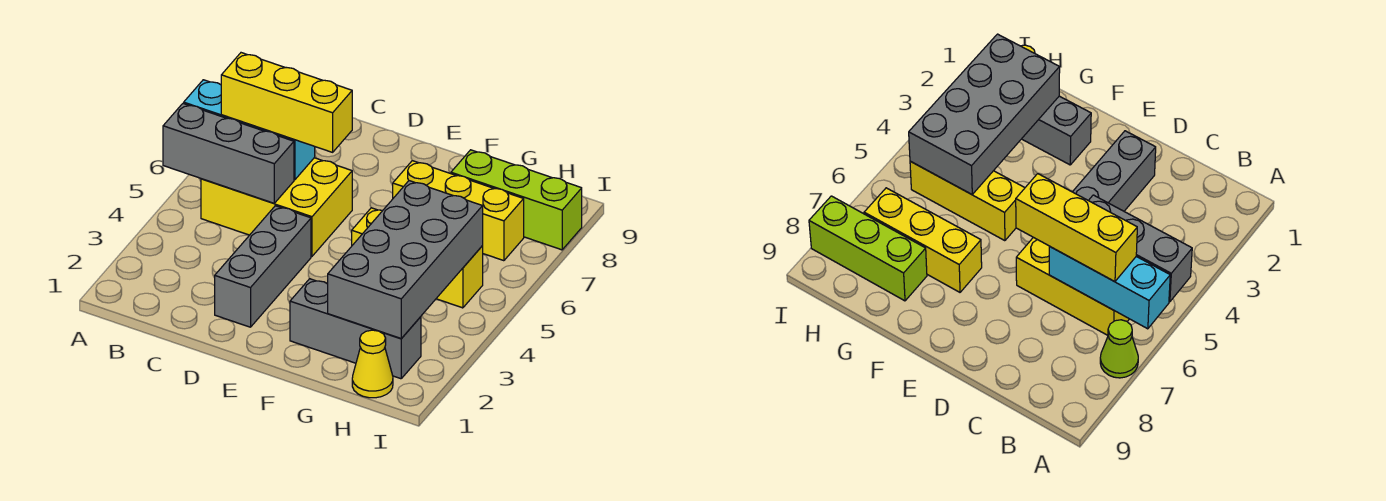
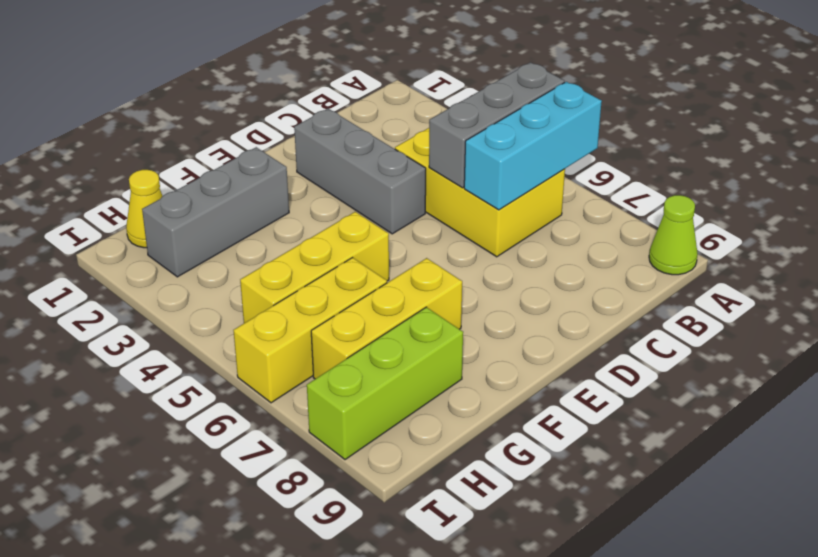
lime cone A7 level 1 -> lime cone A9 level 1
yellow brick B5:D6 level 1 -> yellow brick B4:C6 level 1
yellow brick B6:D6 level 3 -> yellow brick G6:I6 level 1
grey brick G2:H5 level 2 -> none

